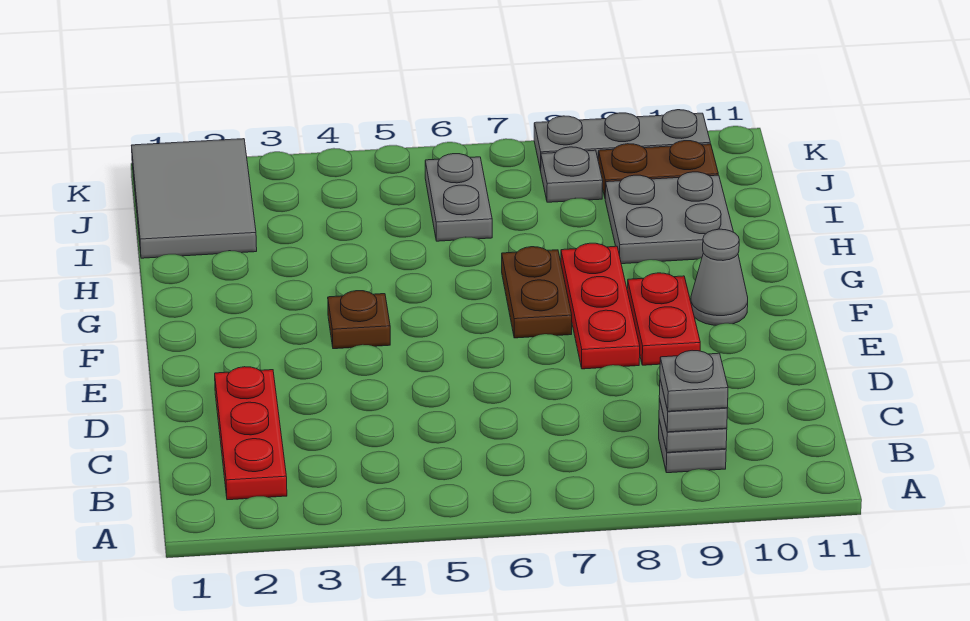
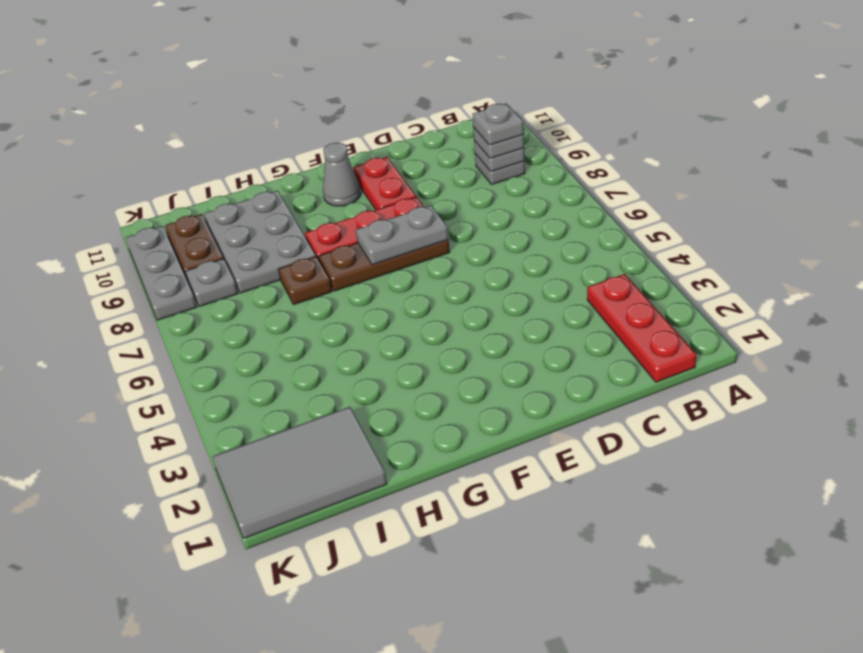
red plate B2:D2 level 1 -> red plate B1:B3 level 1
red plate E9:F9 level 1 -> red plate E9:E10 level 1
brown plate F4 level 1 -> brown plate H7 level 1
brown plate F7:G7 level 1 -> brown plate E7:G7 level 1
grey plate H9:I10 level 1 -> grey plate H8:I10 level 1
grey plate I6:J6 level 1 -> grey plate E7:F7 level 2

